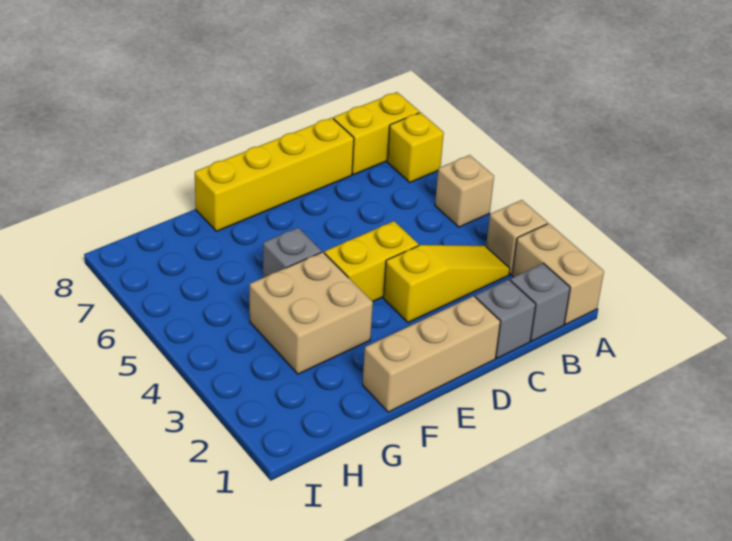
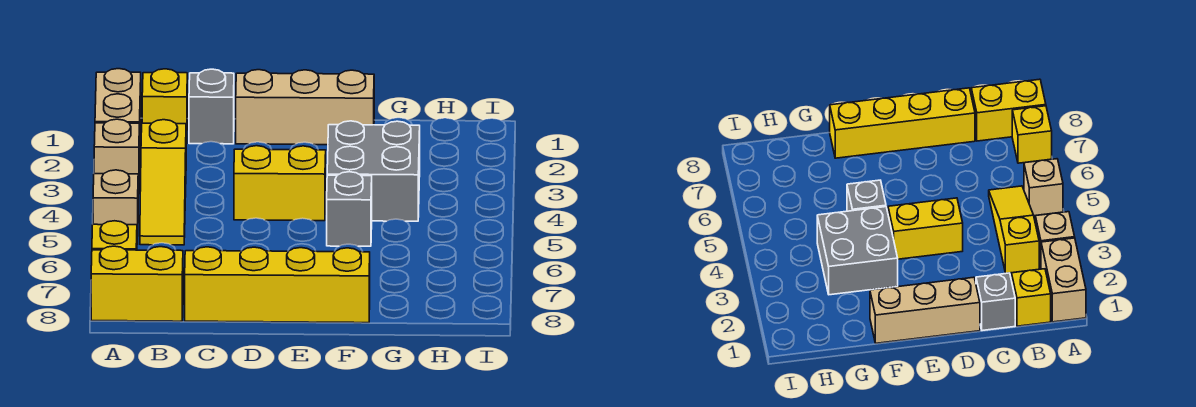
grey brick B1 level 1 -> yellow brick B1 level 1
yellow slope B3:D3 level 1 top D -> yellow slope B3:B5 level 1 top 3
tan brick F3:G4 level 1 -> grey brick F3:G4 level 1

